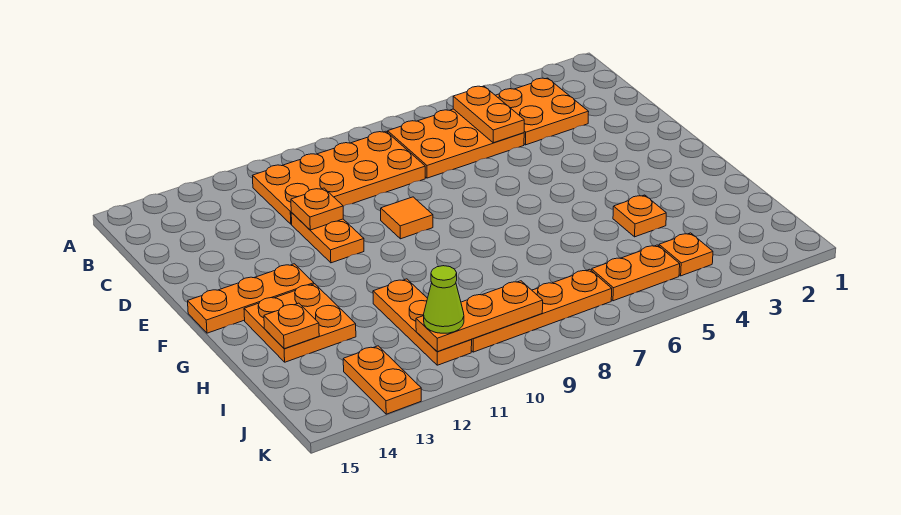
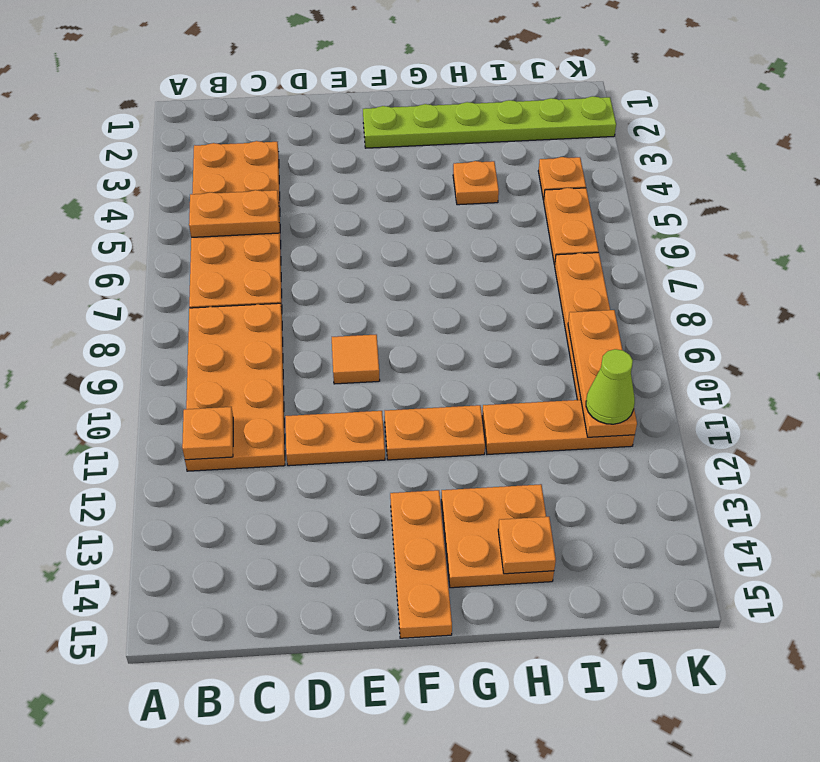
orange plate D11 level 2 -> orange plate B11 level 2
none -> lime plate F2:K2 level 1
orange plate J13:K13 level 1 -> orange plate F11:G11 level 1

